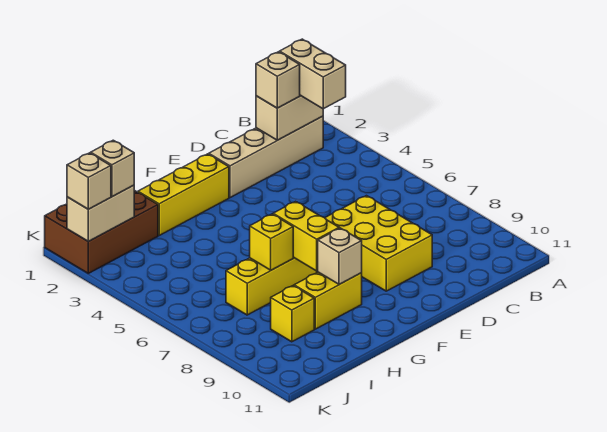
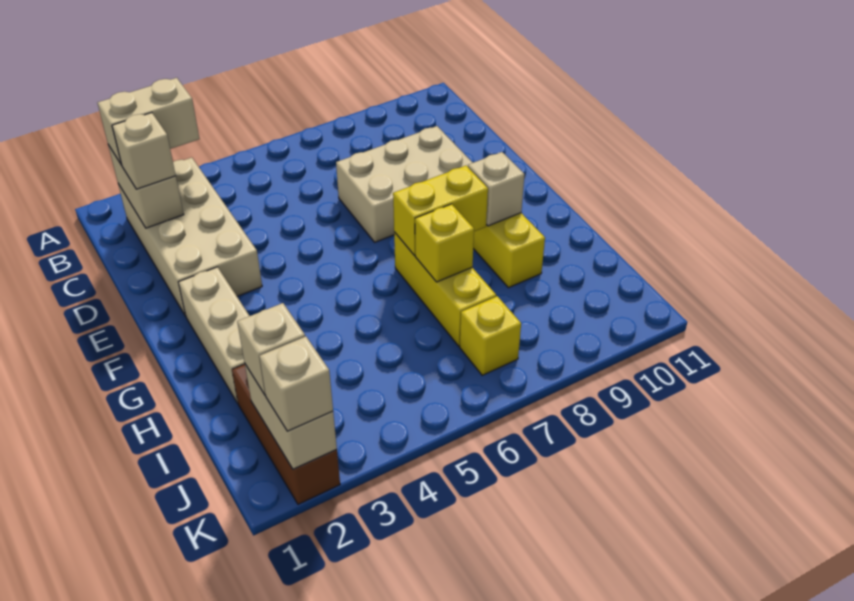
tan brick B2:E2 level 1 -> tan brick B2:E3 level 1
yellow brick D7:E9 level 1 -> tan brick D7:E9 level 1
yellow brick F2:H2 level 1 -> tan brick F2:H2 level 1
brown brick I1:K2 level 1 -> brown brick I2:K2 level 1
yellow brick I9 level 1 -> yellow brick J7 level 1

